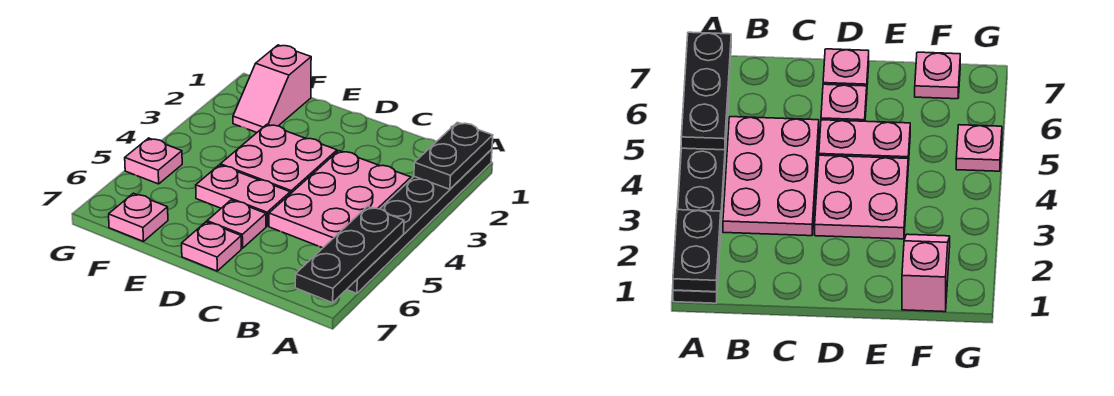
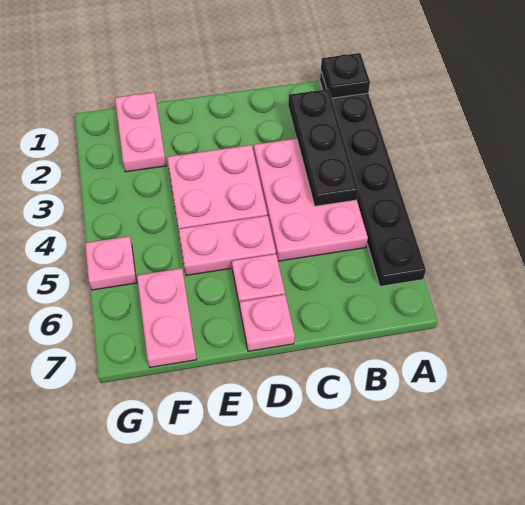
black plate A1:A2 level 2 -> black plate A1 level 2
black plate A5:A7 level 2 -> black plate B2:B4 level 2
pink slope F1:F2 level 1 top 1 -> pink plate F1:F2 level 1
pink plate F7 level 1 -> pink plate F6:F7 level 1

